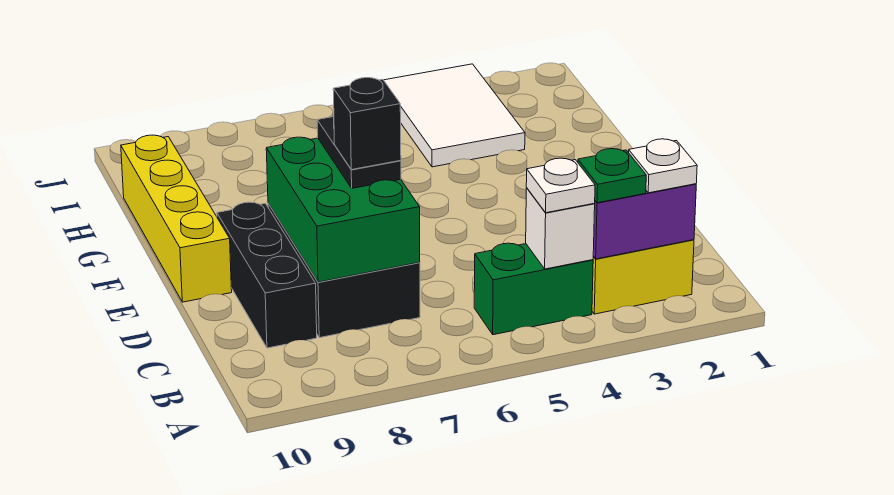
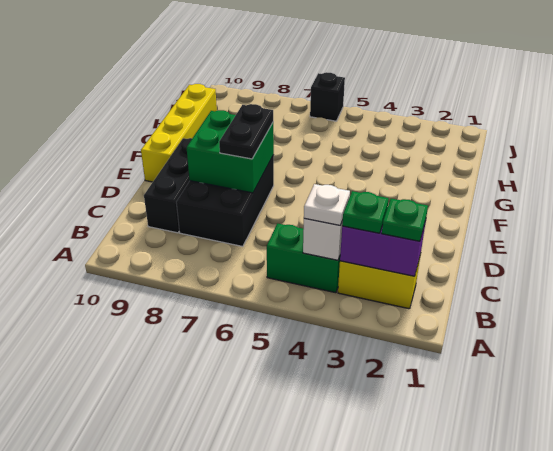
white plate B2 level 3 -> green plate B2 level 3
green brick C7:E8 level 2 -> green brick D7:E8 level 2
black brick D7 level 4 -> black brick J6 level 1
white tile H3:J4 level 1 -> none

